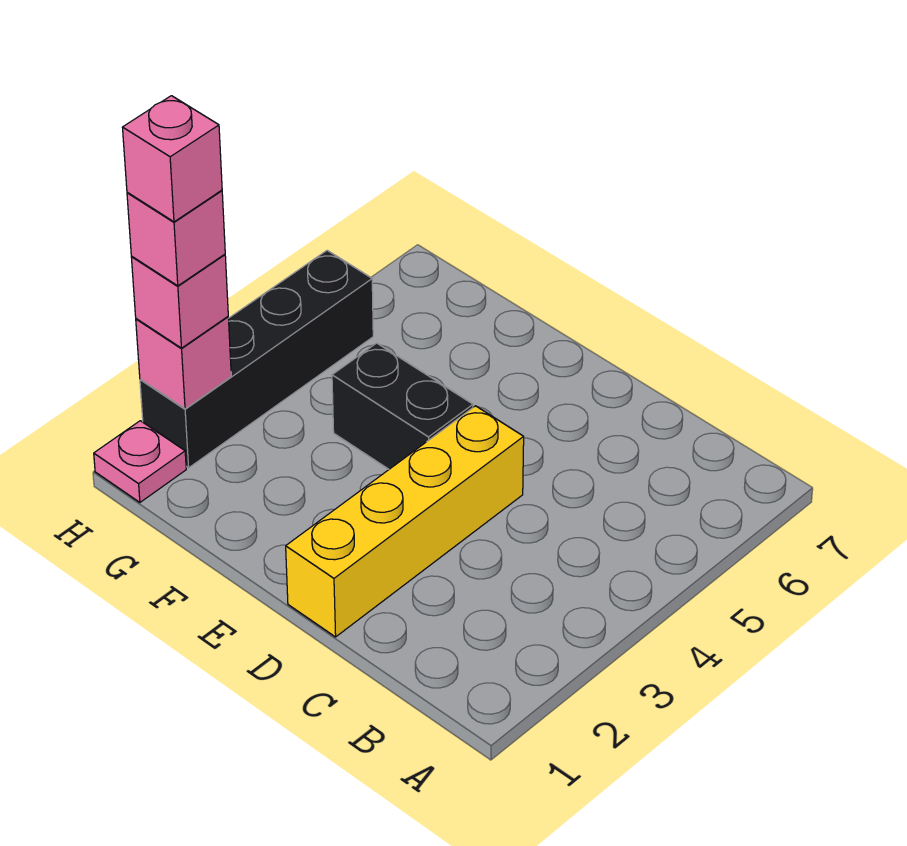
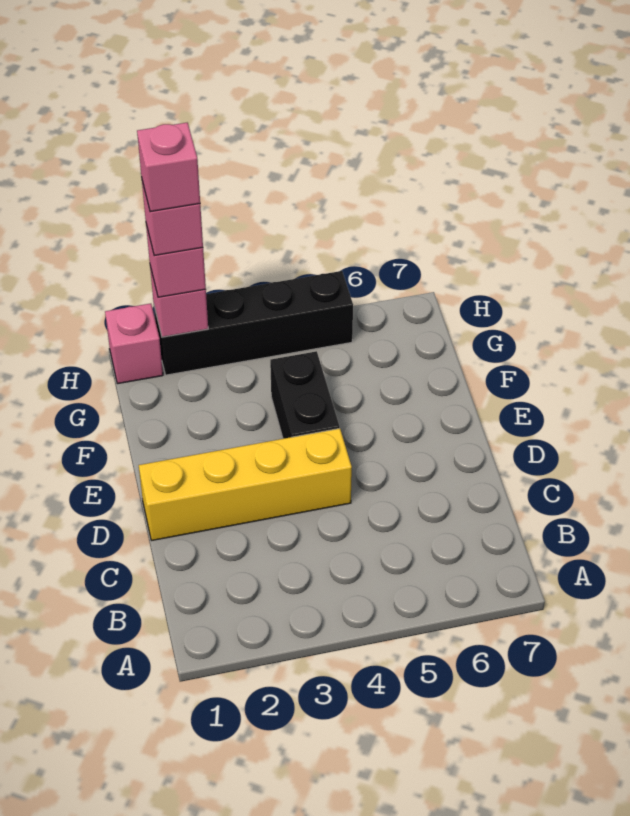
pink plate H1 level 1 -> pink brick H1 level 1

